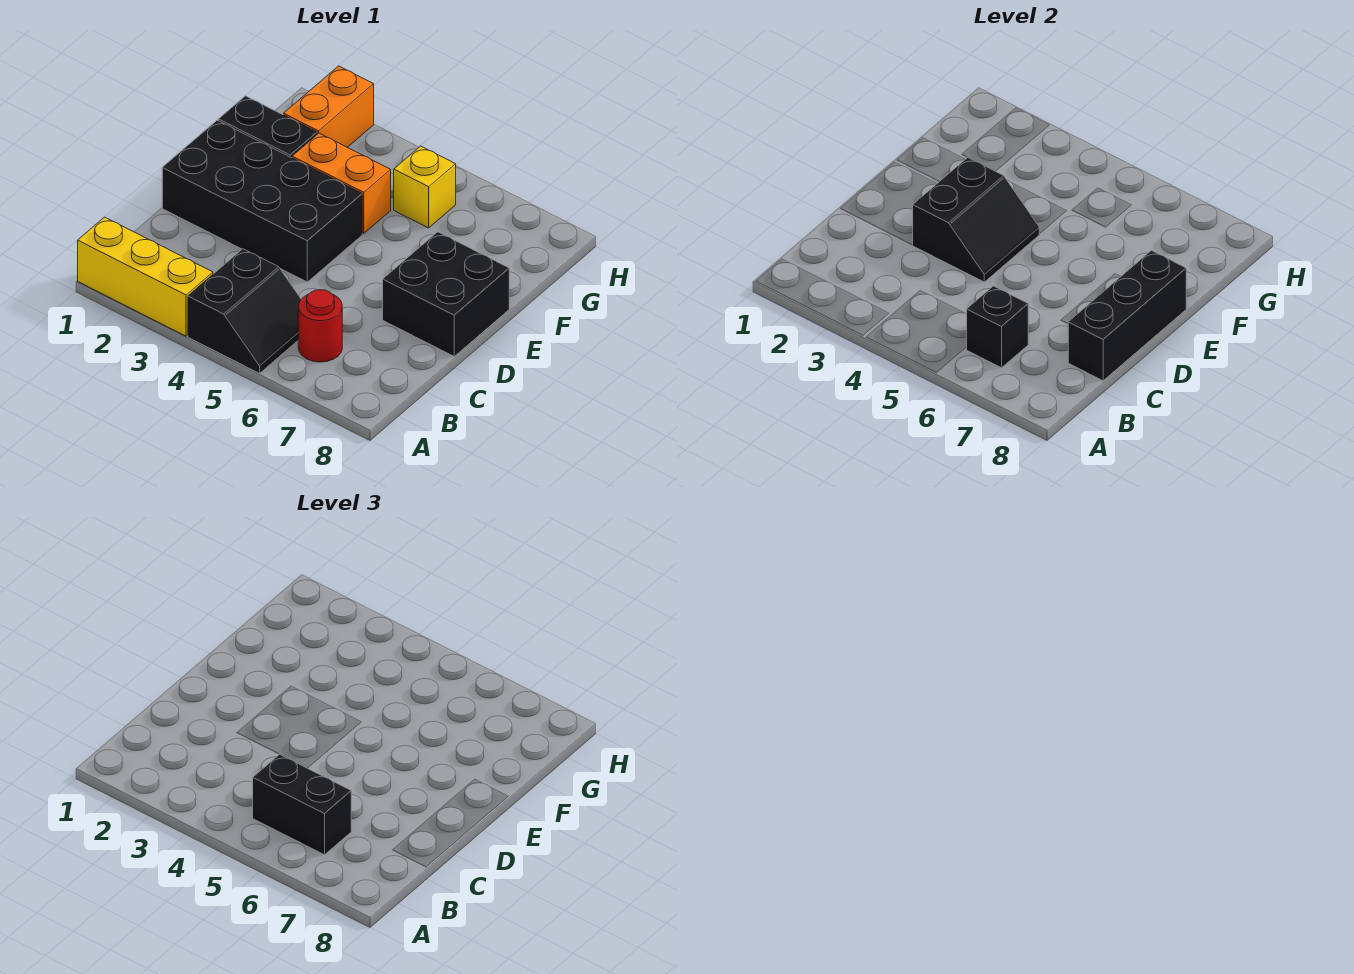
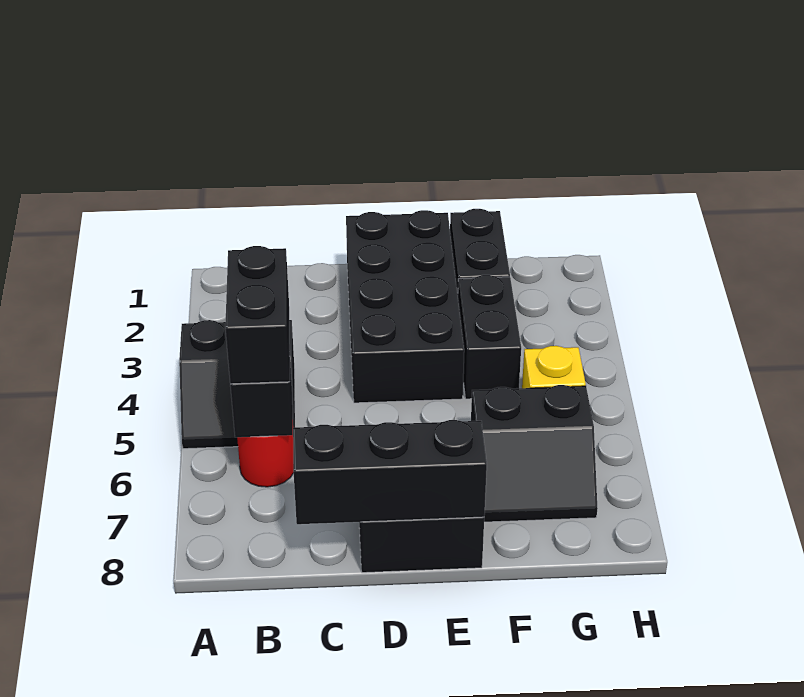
yellow brick A1:A3 level 1 -> none
black slope D3:E4 level 2 top 3 -> black slope F6:G7 level 1 top 6
orange brick F3:F4 level 1 -> black brick F3:F4 level 1
orange brick G2:H2 level 1 -> none

